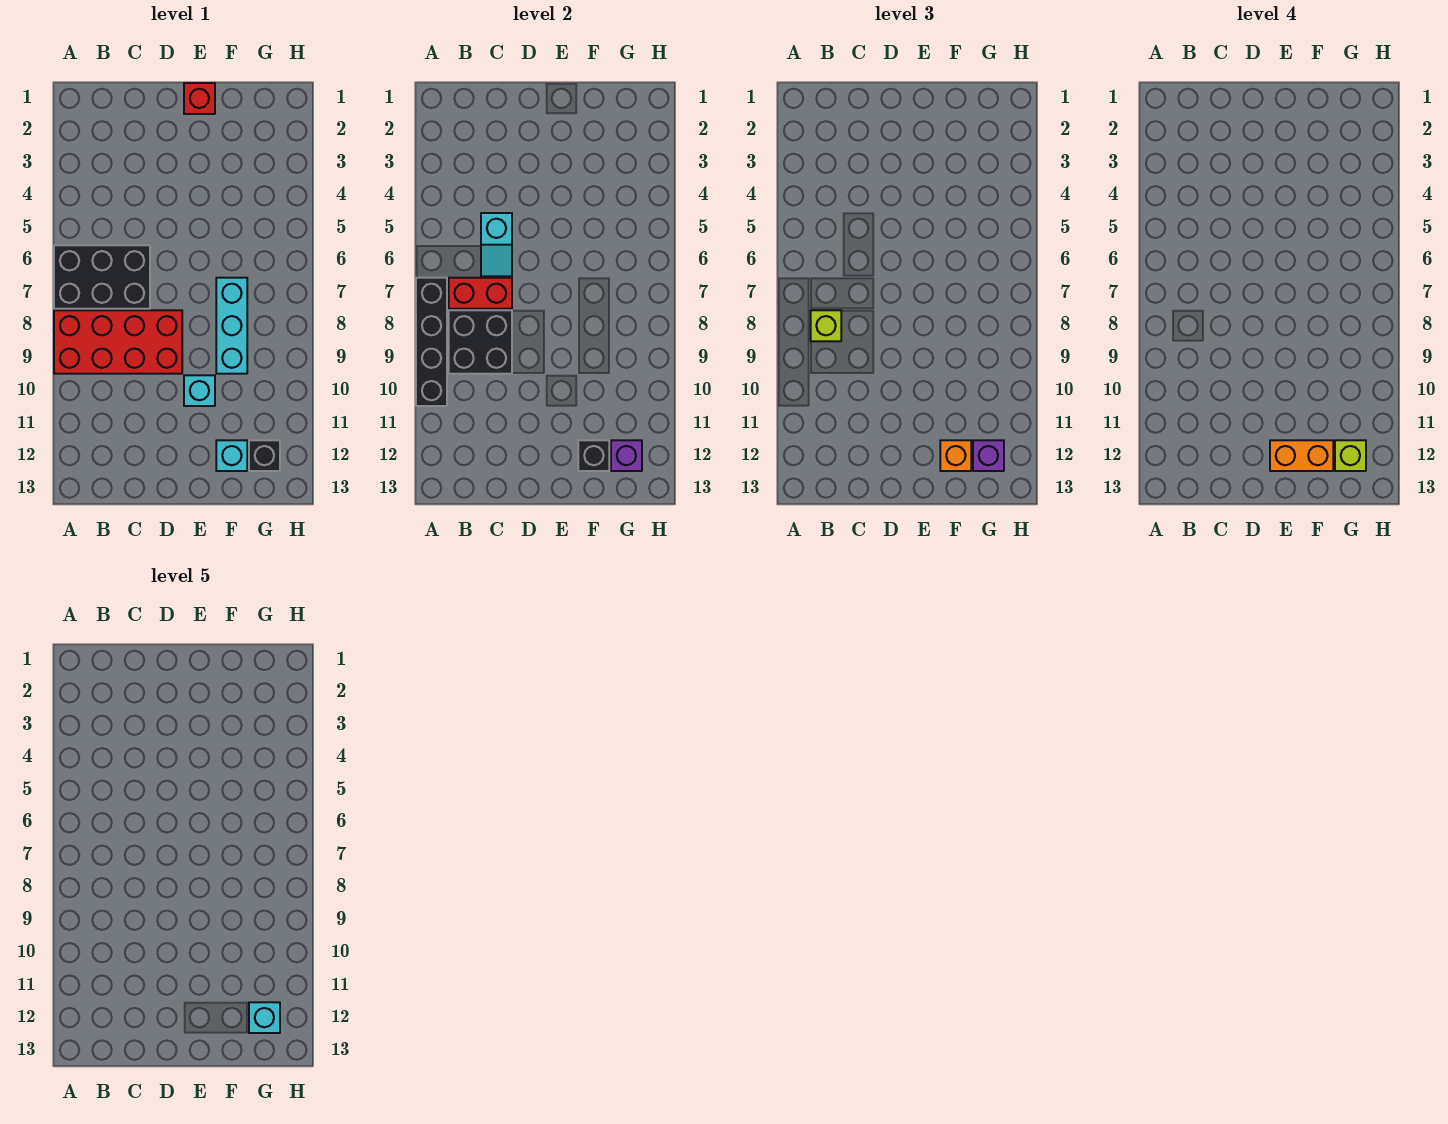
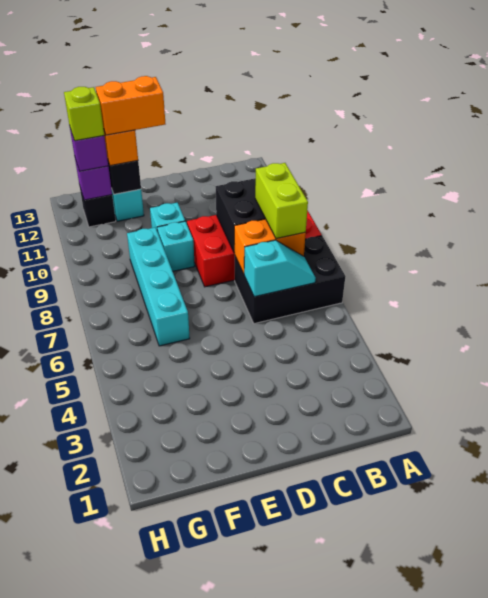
black brick A7:A10 level 2 -> none
red brick B7:C7 level 2 -> orange brick B7:C7 level 2
lime brick B8 level 3 -> lime brick B7:B8 level 3
cyan slope C5:C6 level 2 top 5 -> cyan slope B6:C6 level 2 top C
red brick E1 level 1 -> none
cyan brick F7:F9 level 1 -> cyan brick F6:F9 level 1
cyan brick G12 level 5 -> cyan brick E9 level 1

